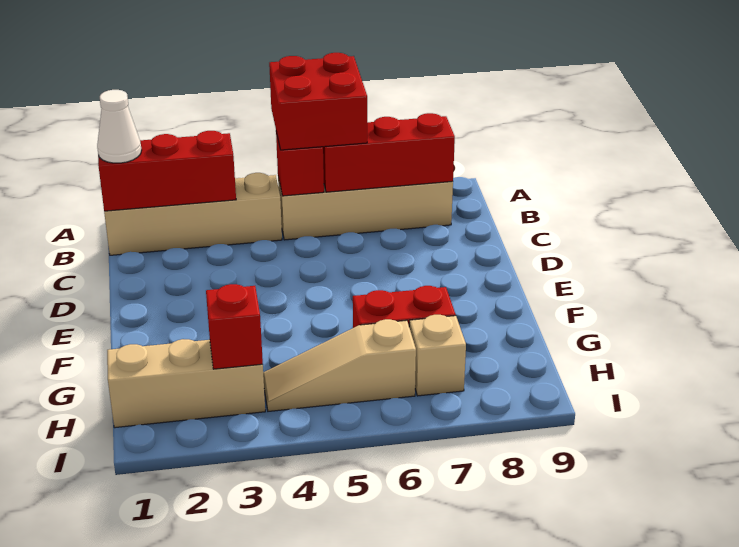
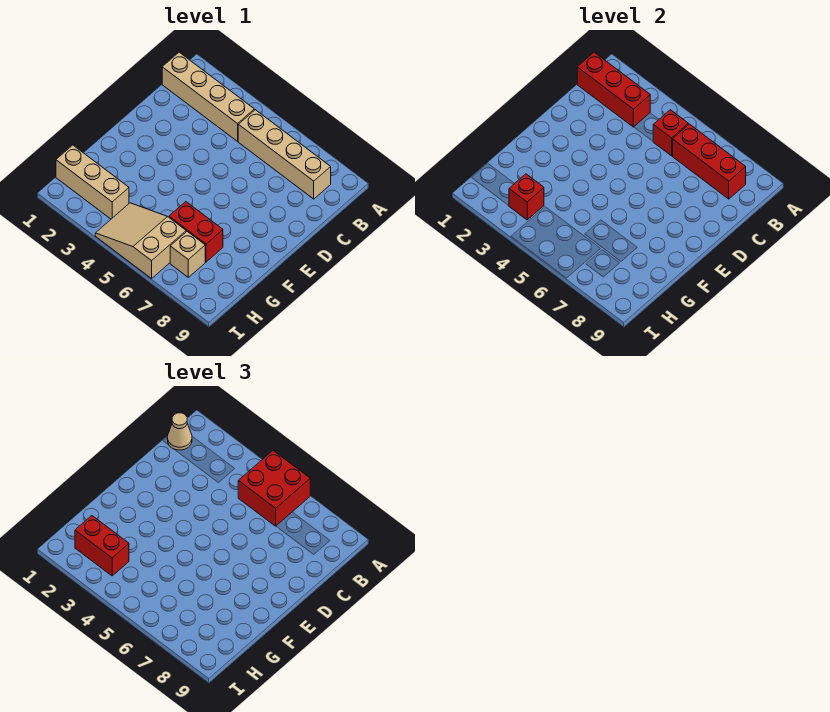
white cone B1 level 3 -> tan cone B1 level 3
none -> red brick H2:H3 level 3
tan slope H4:H6 level 1 top 6 -> tan slope H4:I6 level 1 top 6

